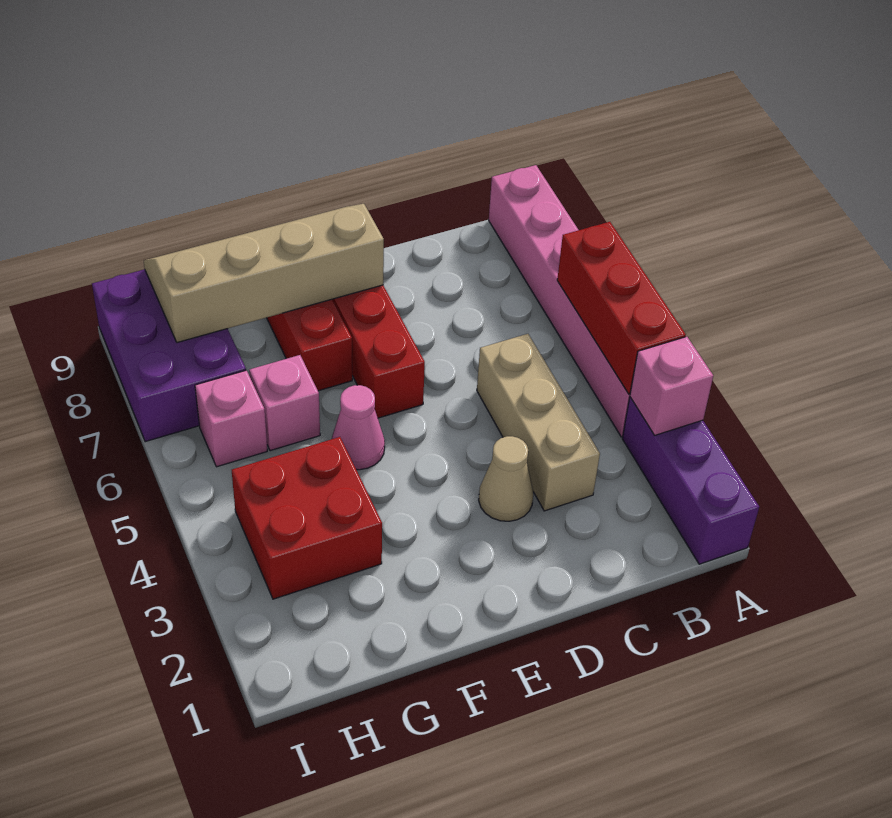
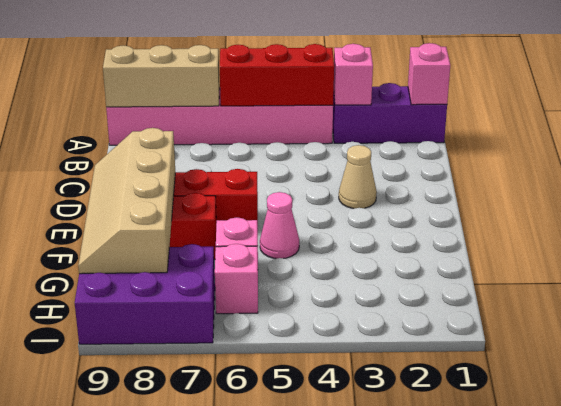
none -> pink brick A1 level 2
tan brick C3:C5 level 1 -> tan brick A7:A9 level 2
red brick G3:H4 level 1 -> none

